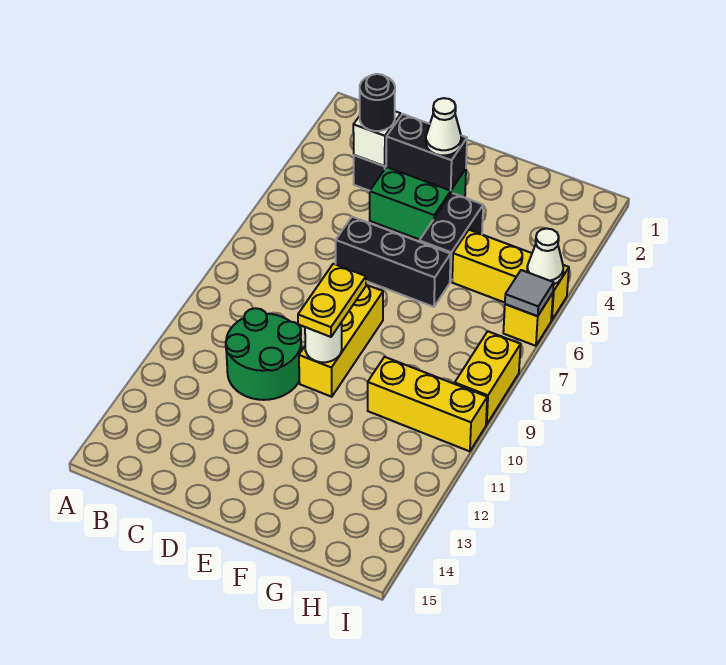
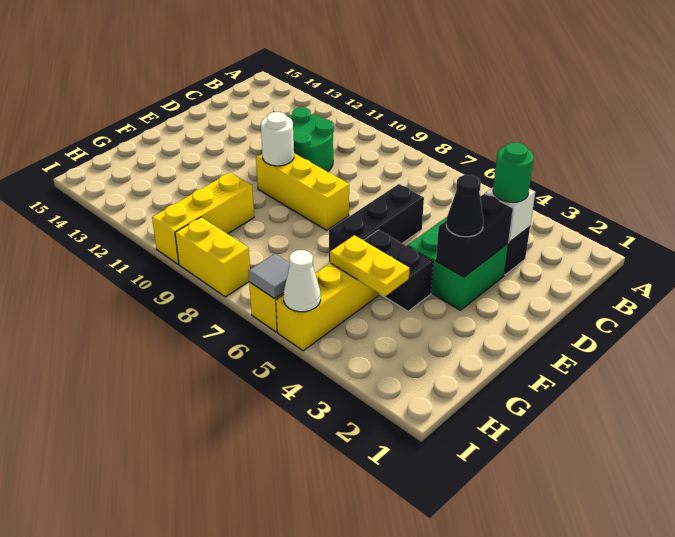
black round brick C3 level 3 -> green round brick C3 level 3
white cone E3 level 3 -> black cone E3 level 3
yellow plate E9:E10 level 3 -> yellow plate G4:G5 level 2

